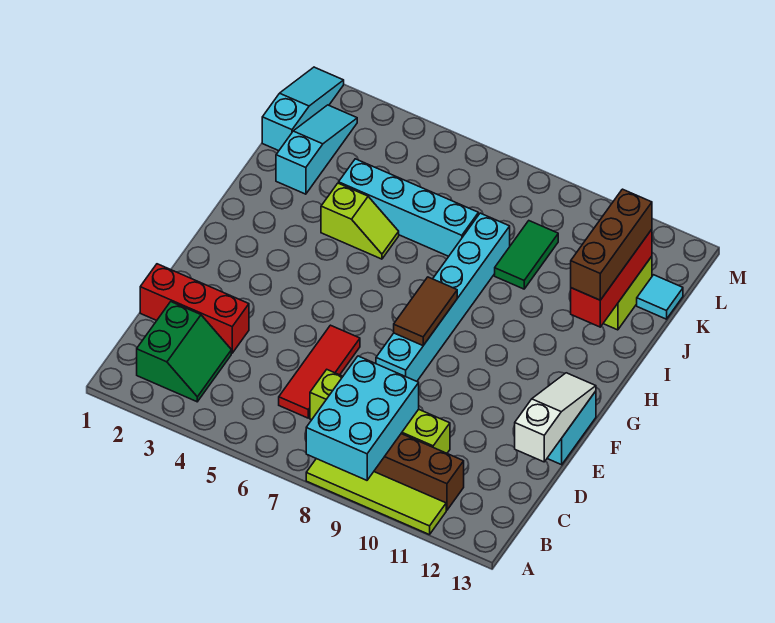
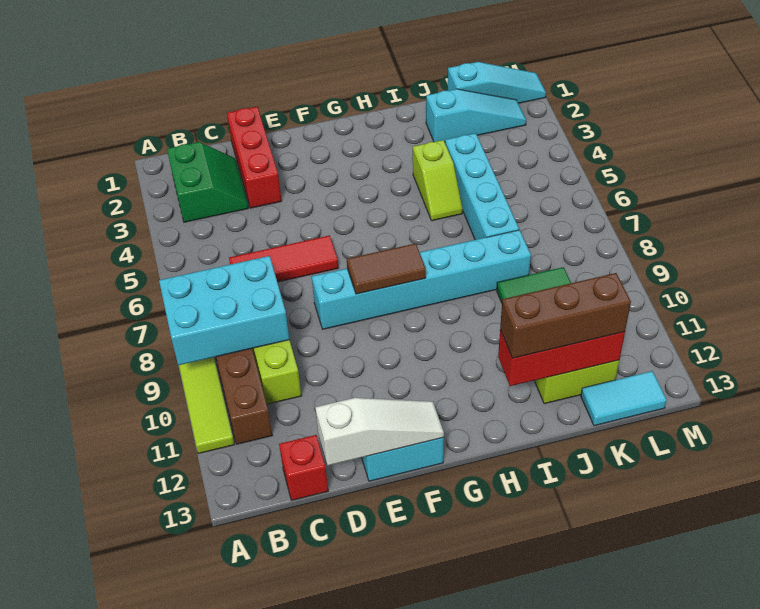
green slope B2:C3 level 1 top 2 -> green slope B2:C3 level 1 top B
none -> red brick C13 level 1
cyan tile K13 level 1 -> cyan tile K13:L13 level 1

